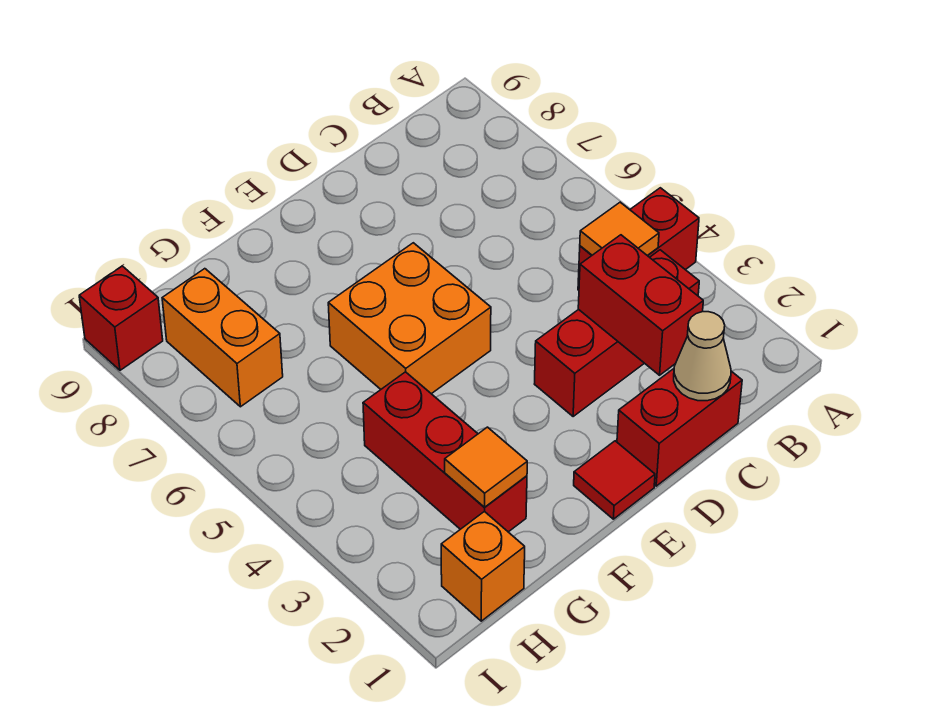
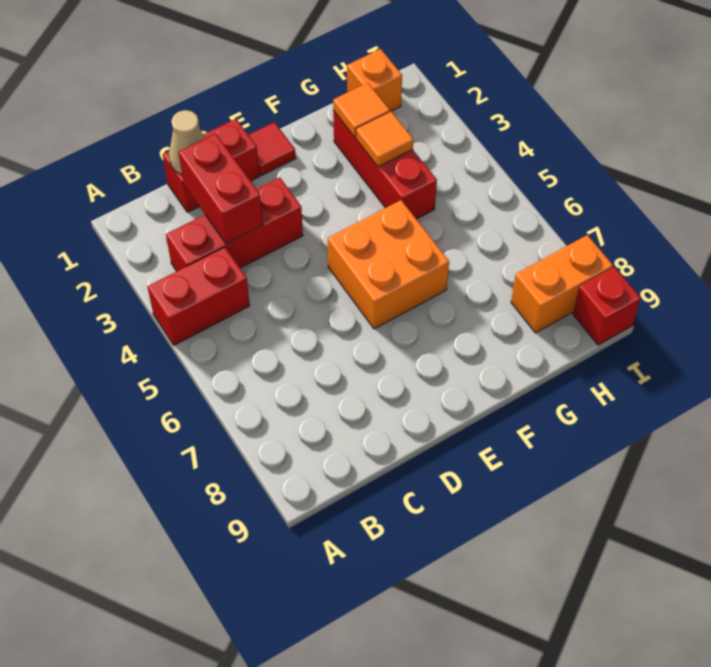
orange tile B4 level 2 -> orange tile G3 level 2
orange brick H7:H8 level 1 -> orange brick H8:I8 level 1

